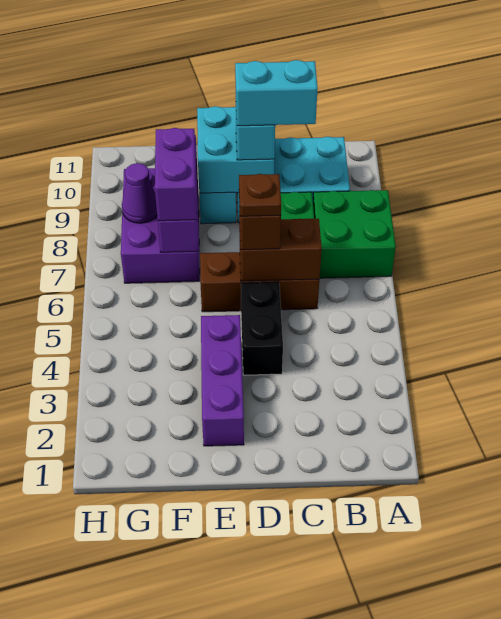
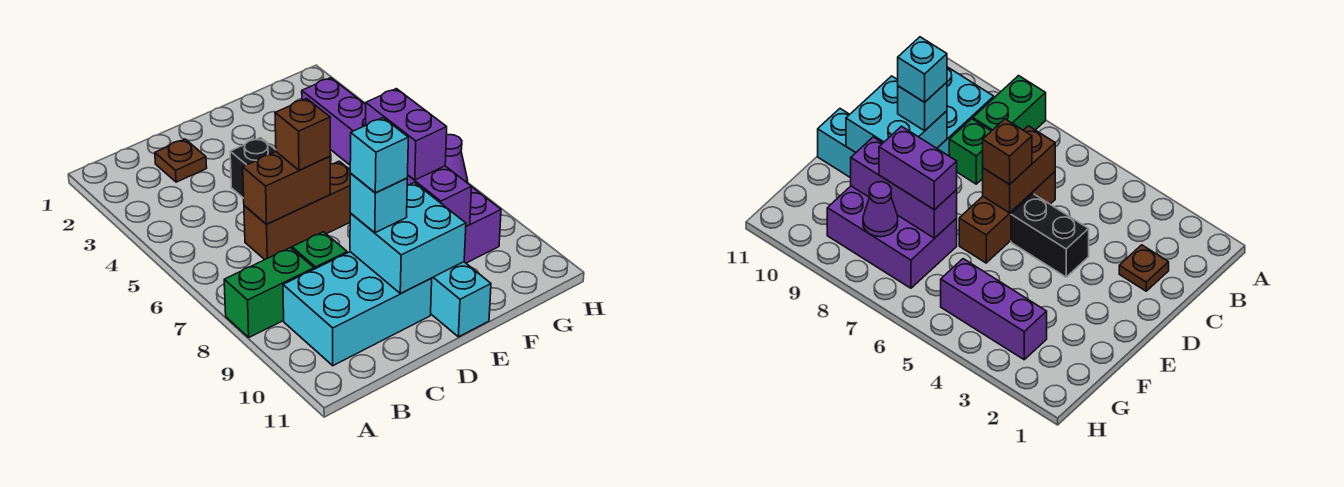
green brick A7:B8 level 1 -> green brick A8:B8 level 1
cyan brick C9:D9 level 4 -> cyan brick D9 level 4
brown plate D6 level 4 -> brown plate C2 level 1
purple brick E2:E4 level 1 -> purple brick G3:G5 level 1

